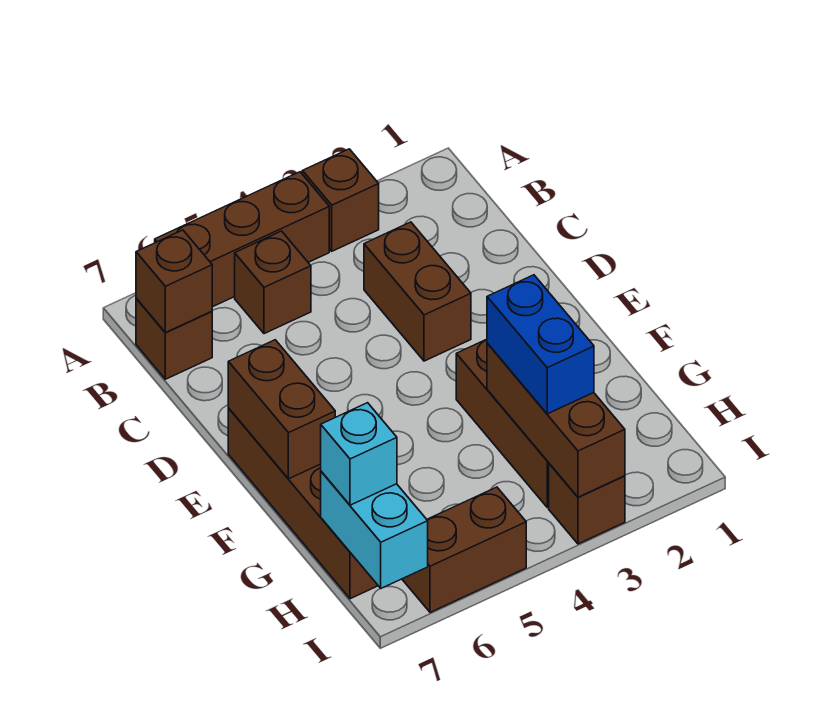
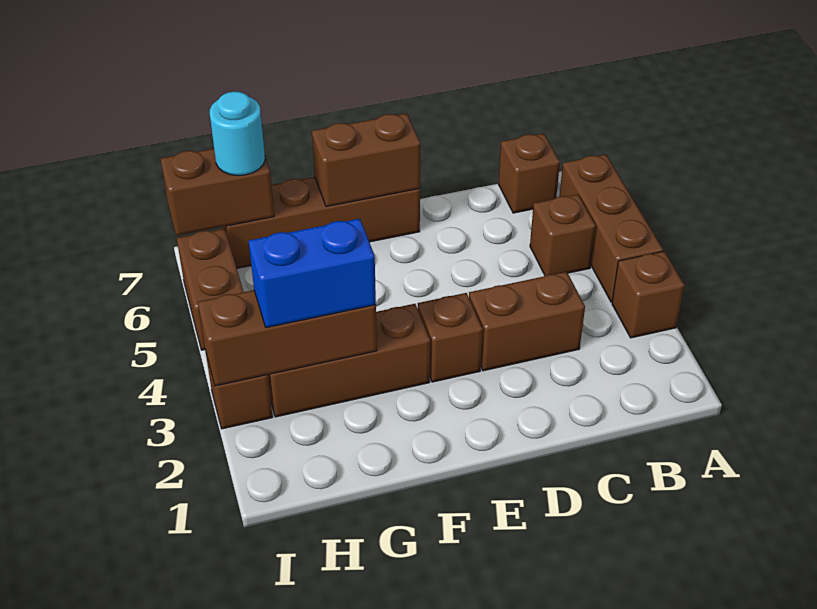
brown brick B7 level 2 -> brown brick E3 level 1
cyan brick H7:I7 level 2 -> brown brick H7:I7 level 2
cyan brick H7 level 3 -> cyan round brick H7 level 3

